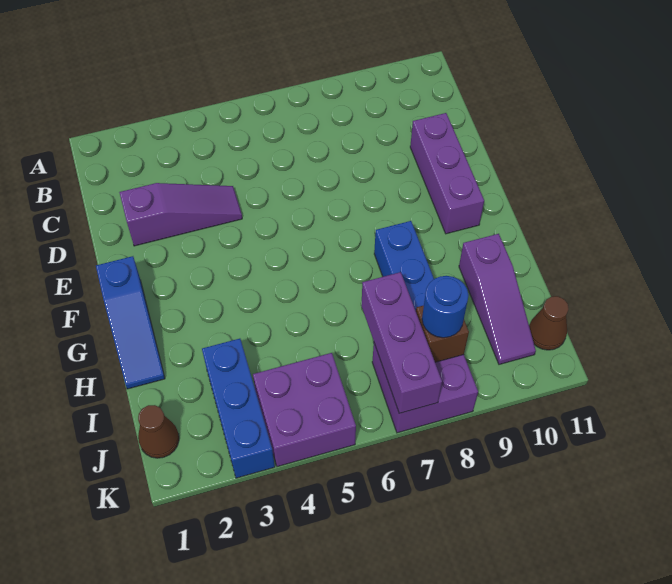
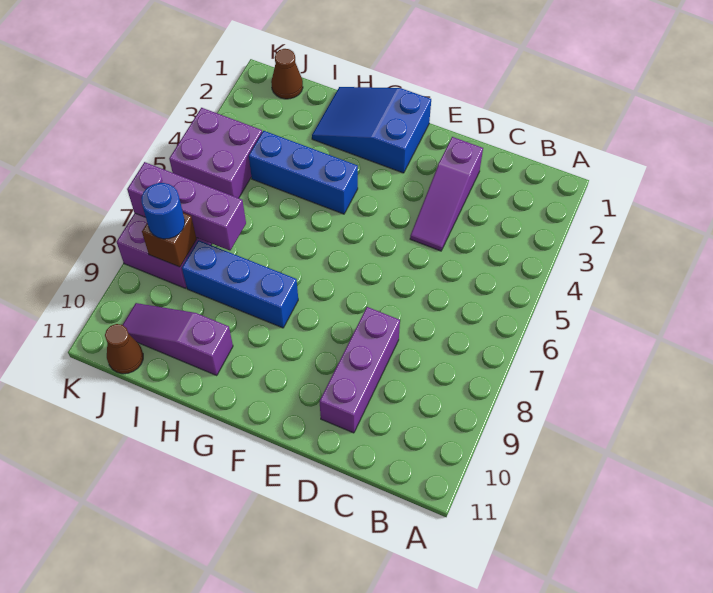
purple brick D10:F10 level 1 -> purple brick D8:D10 level 1
blue slope F1:H1 level 1 top F -> blue slope F1:H2 level 1 top F
blue brick I3:K3 level 1 -> blue brick G4:I4 level 1

